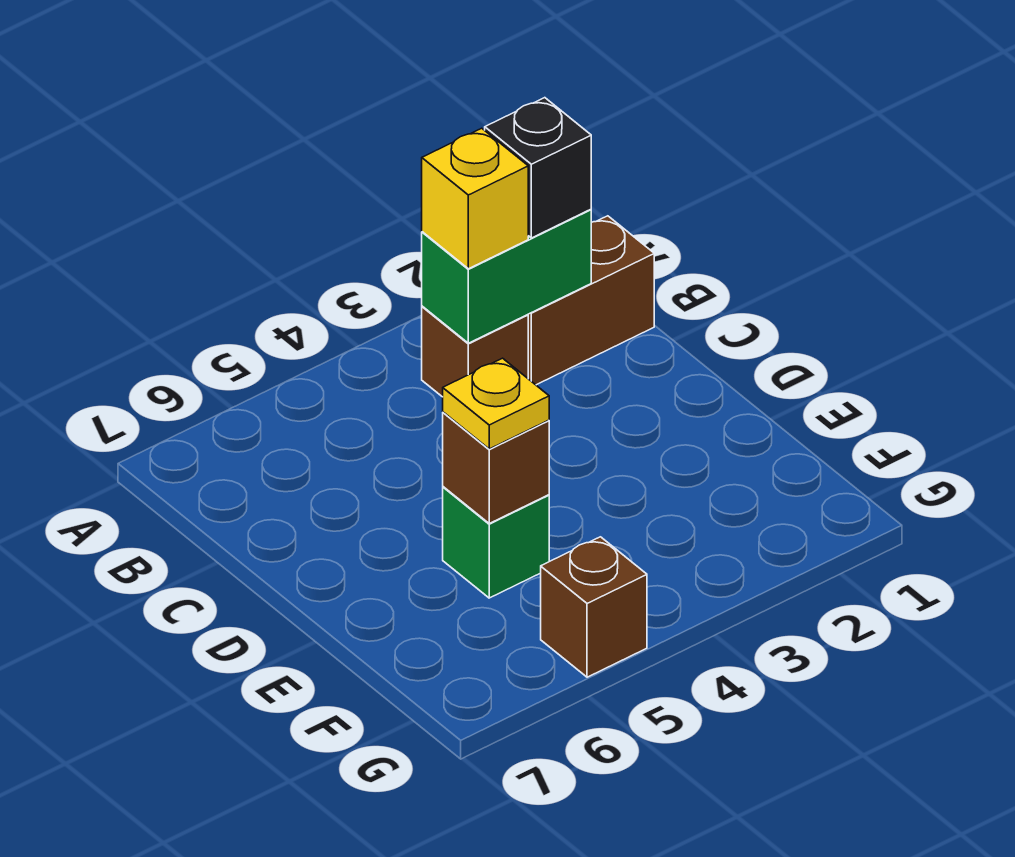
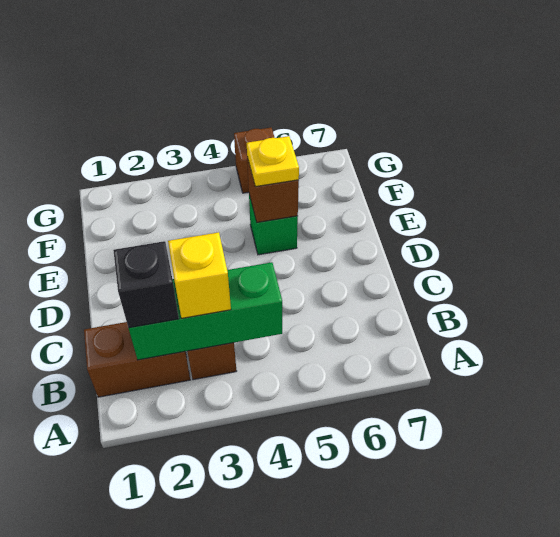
green brick B2:B3 level 2 -> green brick B2:B4 level 2

